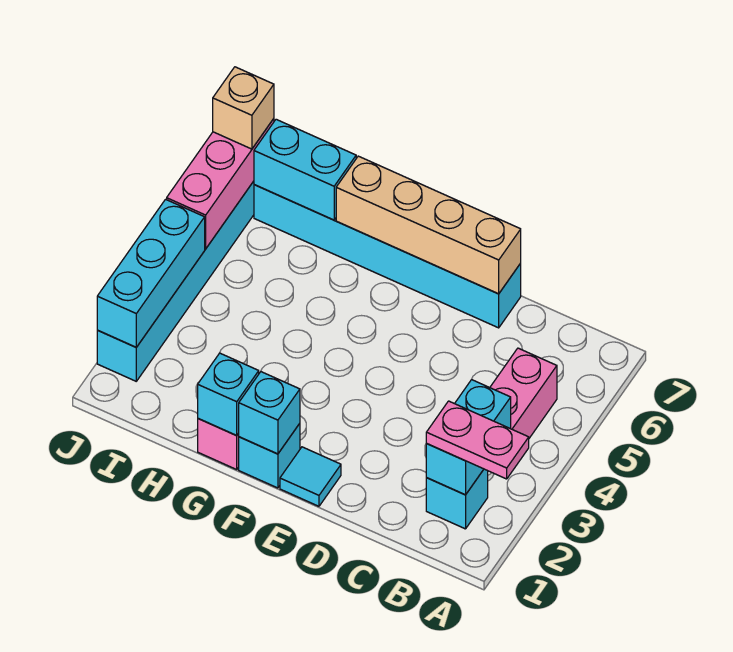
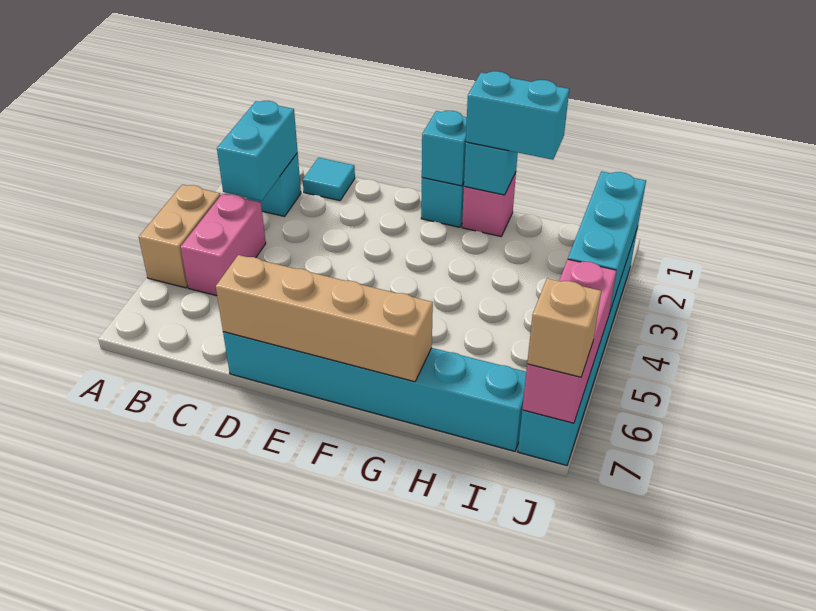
pink plate A2:B2 level 3 -> none
none -> tan brick A4:A5 level 1
cyan tile E1 level 1 -> cyan tile C1 level 1
cyan brick H7:I7 level 2 -> cyan brick G1:H1 level 3

